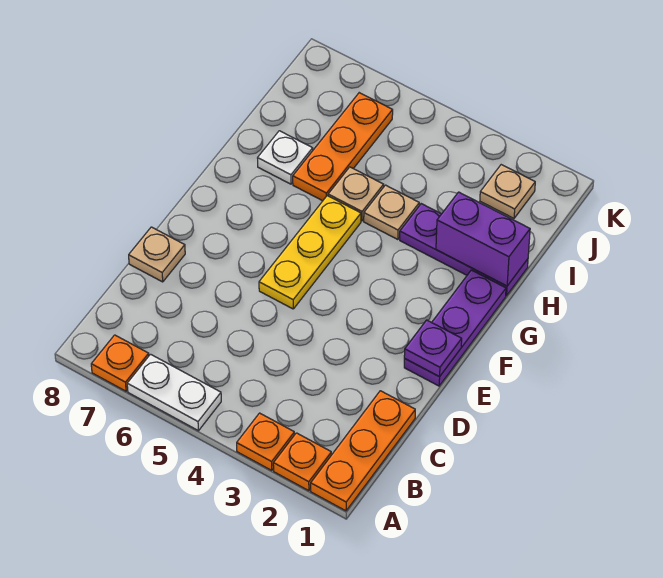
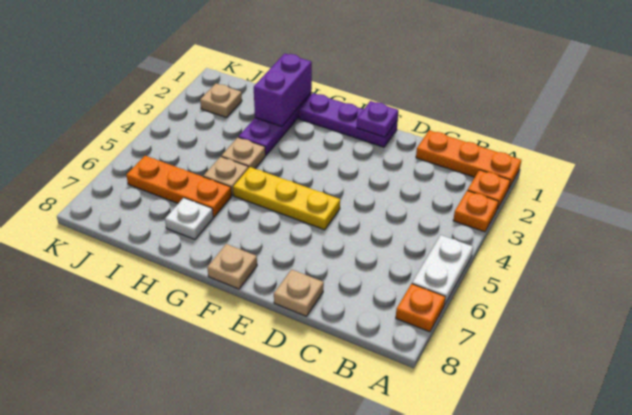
none -> tan plate F8 level 1

